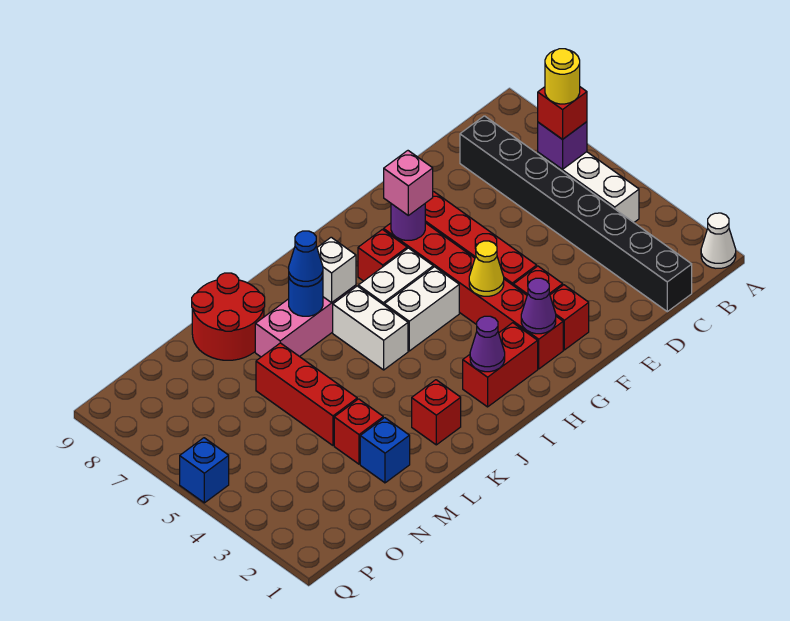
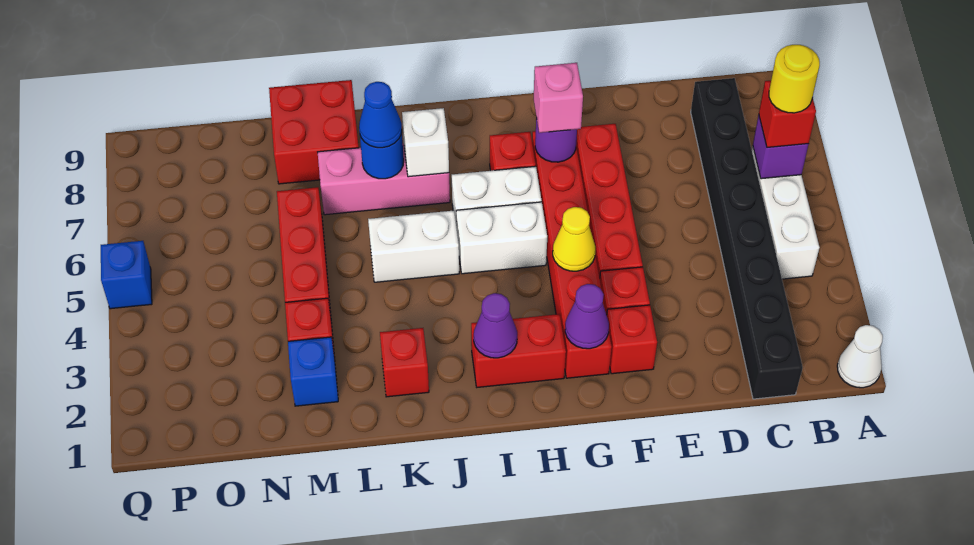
white brick J5:J6 level 1 -> white brick J5:K5 level 1
red round brick L8:M9 level 1 -> red brick L8:M9 level 1

